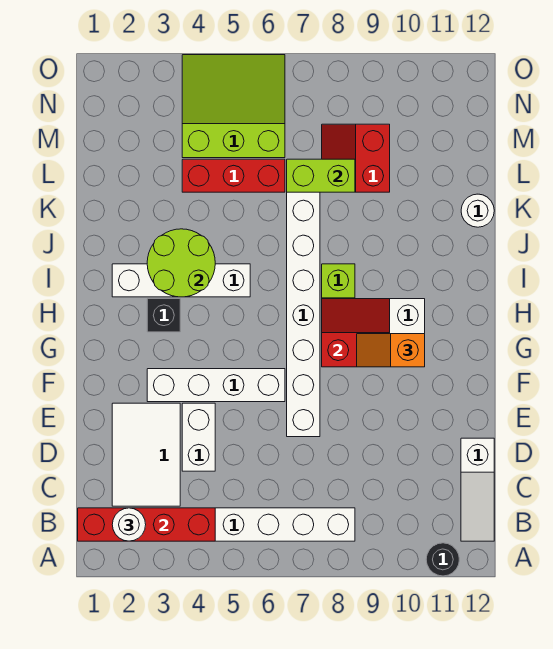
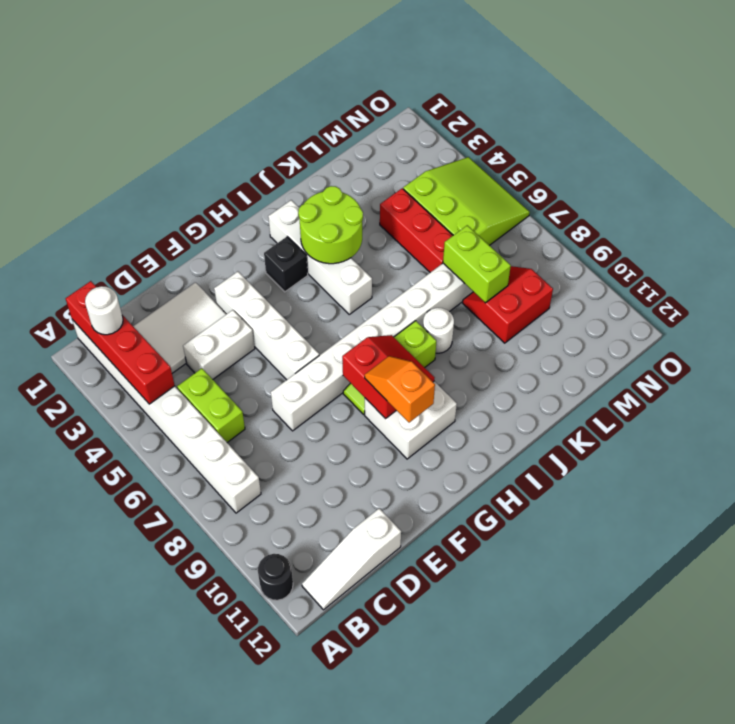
none -> lime brick C5:C6 level 1
white round brick K12 level 1 -> white round brick J8 level 1

